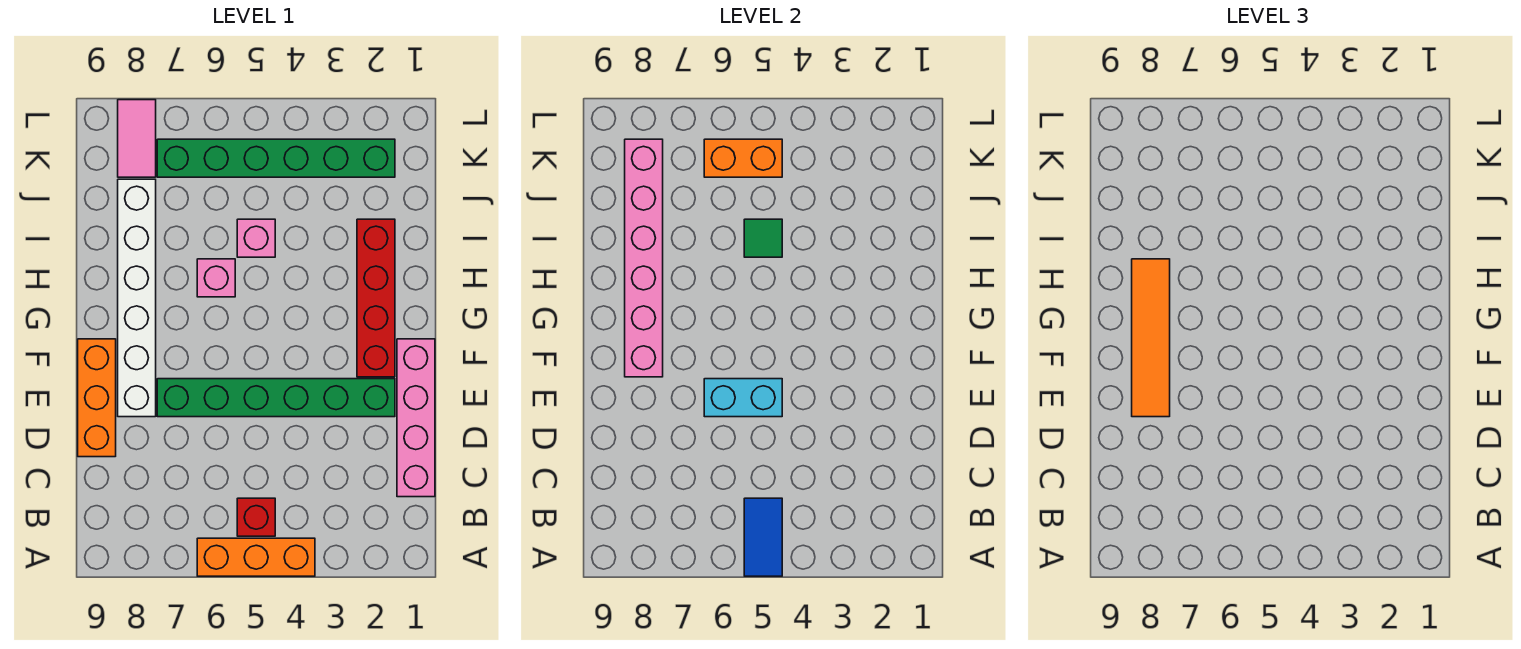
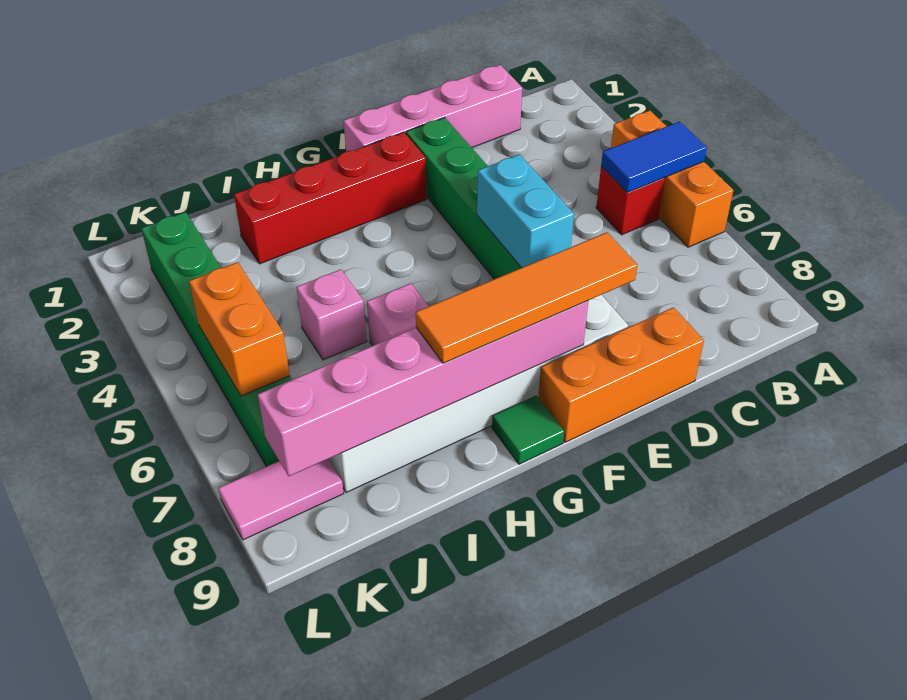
green tile I5 level 2 -> green tile G9 level 1

